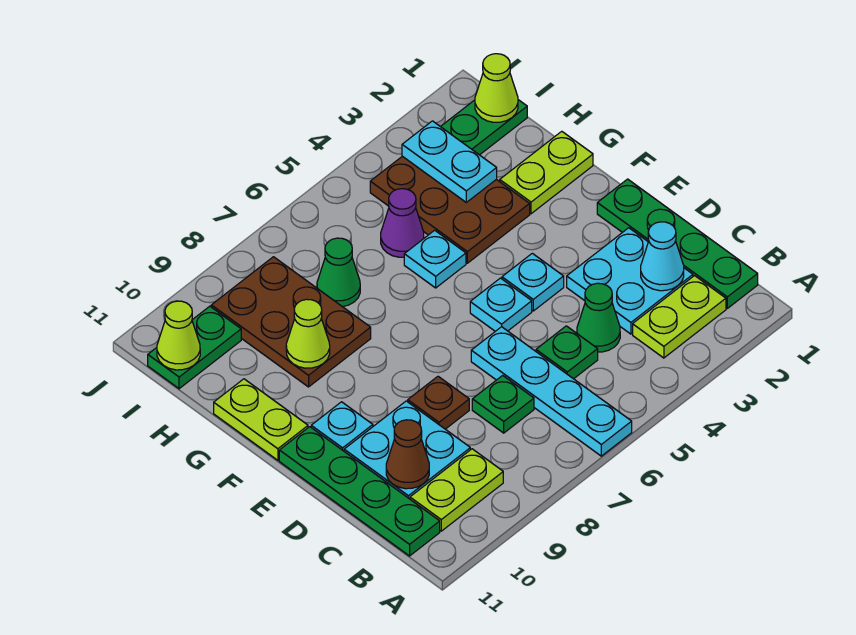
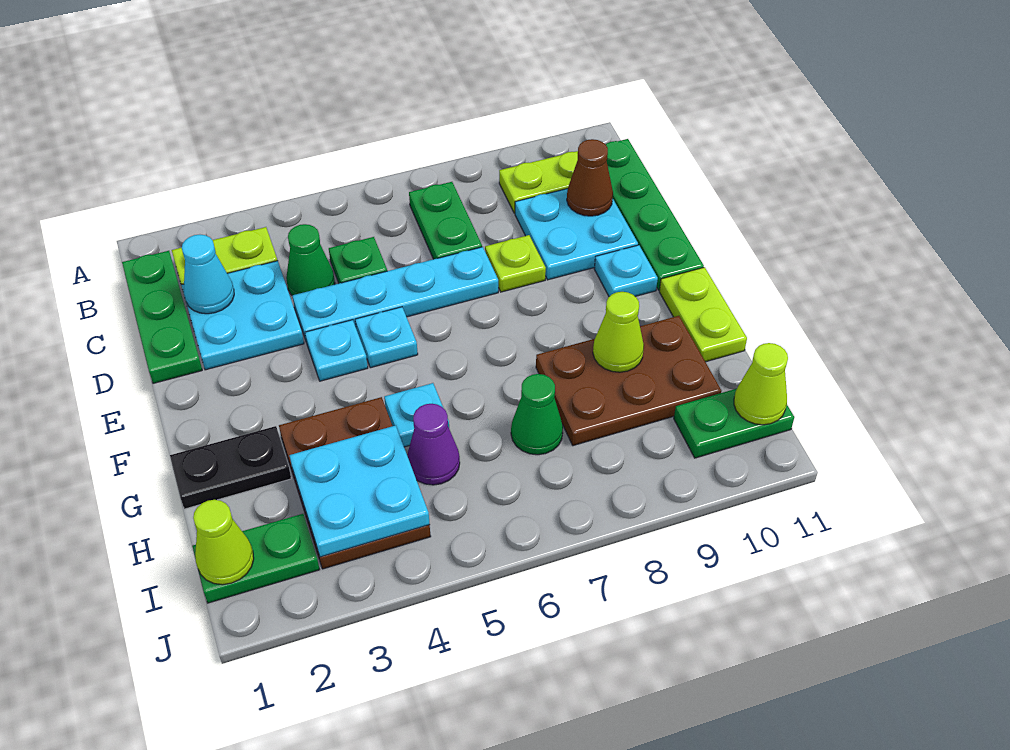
cyan plate A6:D6 level 1 -> cyan plate D4:D7 level 1
green plate B1:E1 level 1 -> green plate B1:D1 level 1
green plate C7 level 1 -> green plate B7:C7 level 1
brown plate D8 level 1 -> lime plate D8 level 1
lime plate G1:G2 level 1 -> black plate G1:G2 level 1
brown plate G8:I9 level 1 -> brown plate G8:H10 level 1
cyan plate H3:I3 level 2 -> cyan plate H3:I4 level 2

